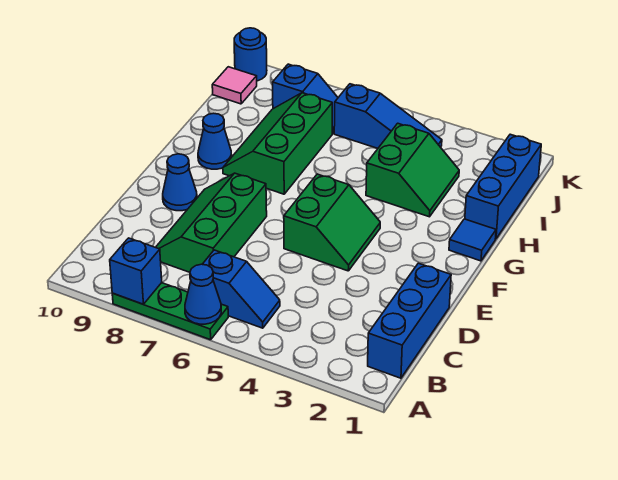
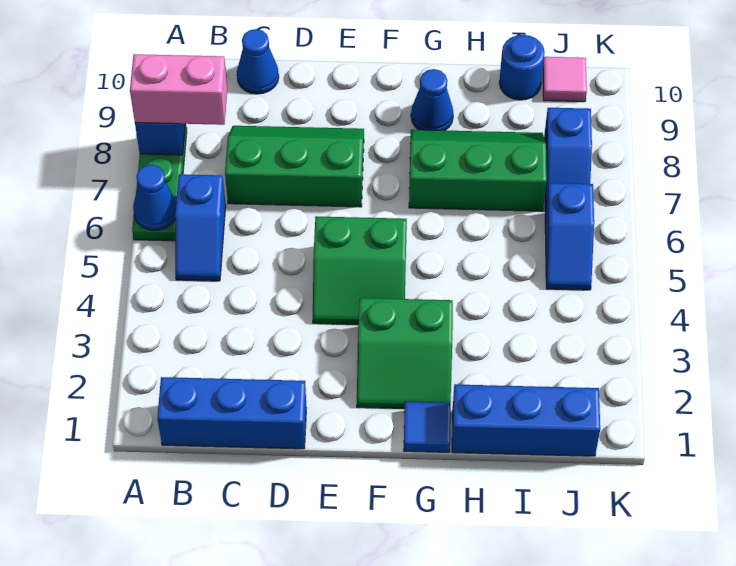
none -> pink brick A8:B8 level 3
blue cone E9 level 1 -> blue cone C10 level 1
green slope H3:I4 level 1 top 4 -> green slope F2:G3 level 1 top 3
blue slope J4:J6 level 1 top 6 -> blue slope J5:J6 level 1 top 6
blue round brick K10 level 1 -> blue round brick I10 level 1

